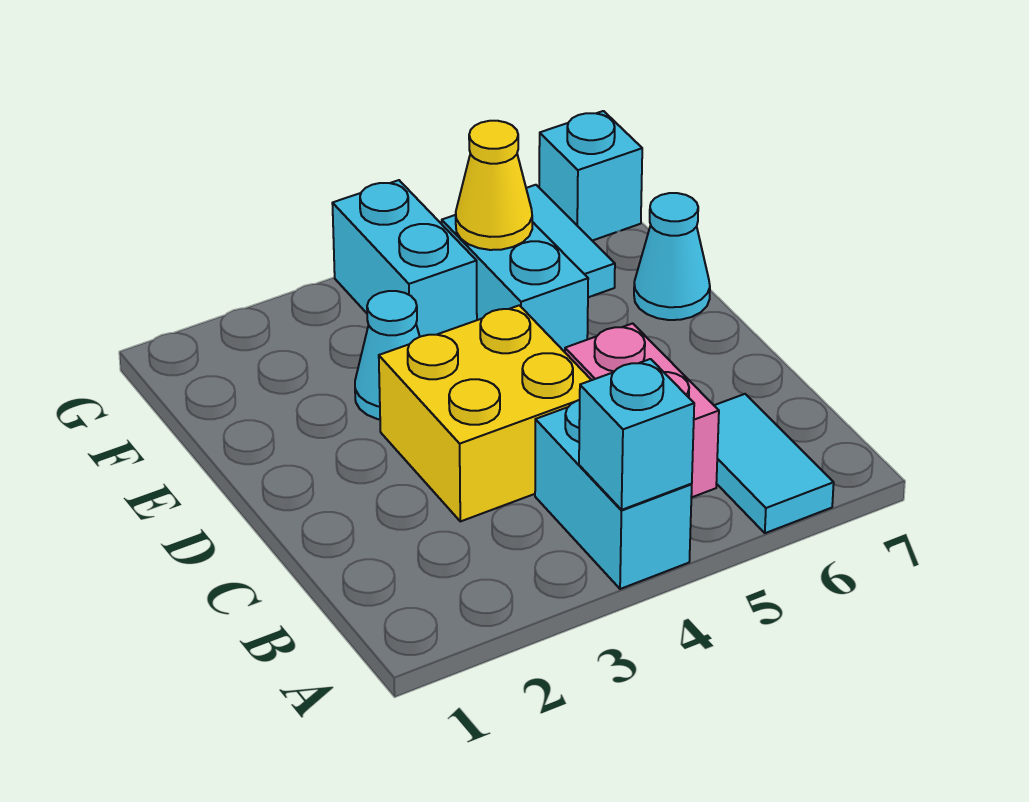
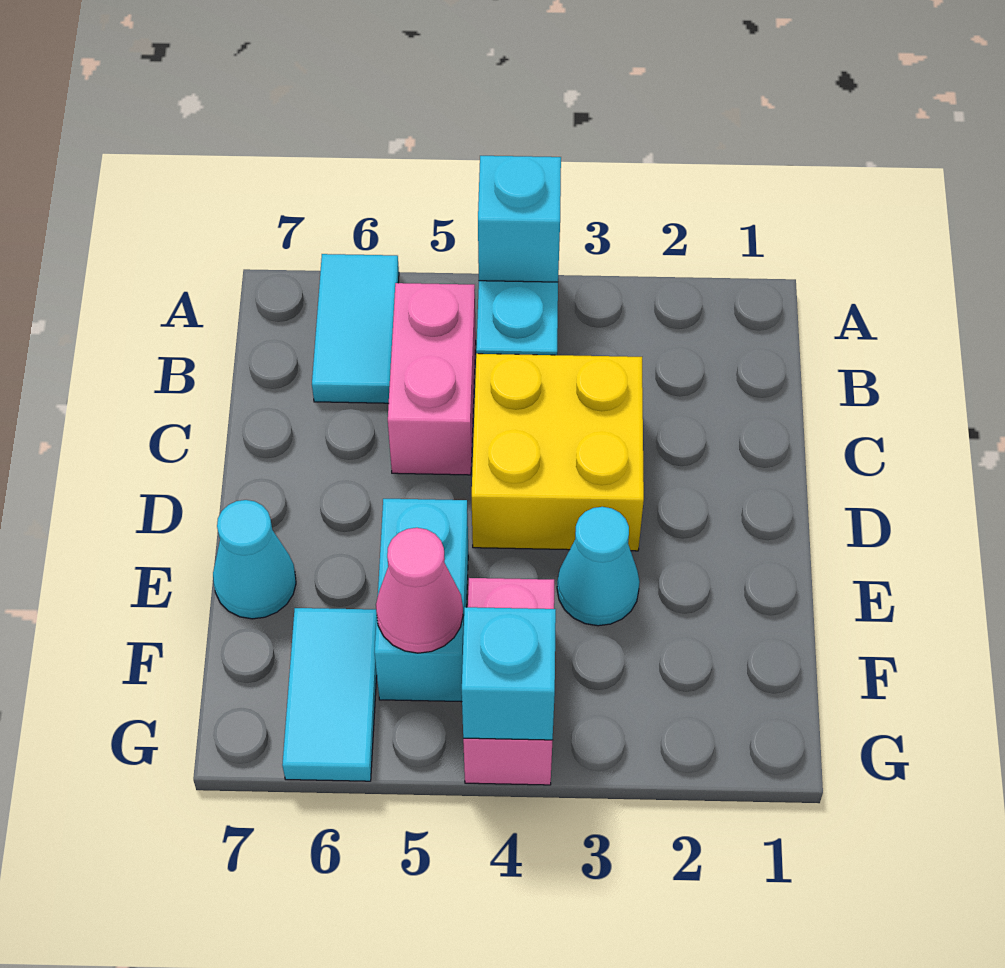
cyan brick F4:G4 level 1 -> pink brick F4:G4 level 1
yellow cone F5 level 2 -> pink cone F5 level 2
cyan brick G7 level 1 -> cyan brick G4 level 2

